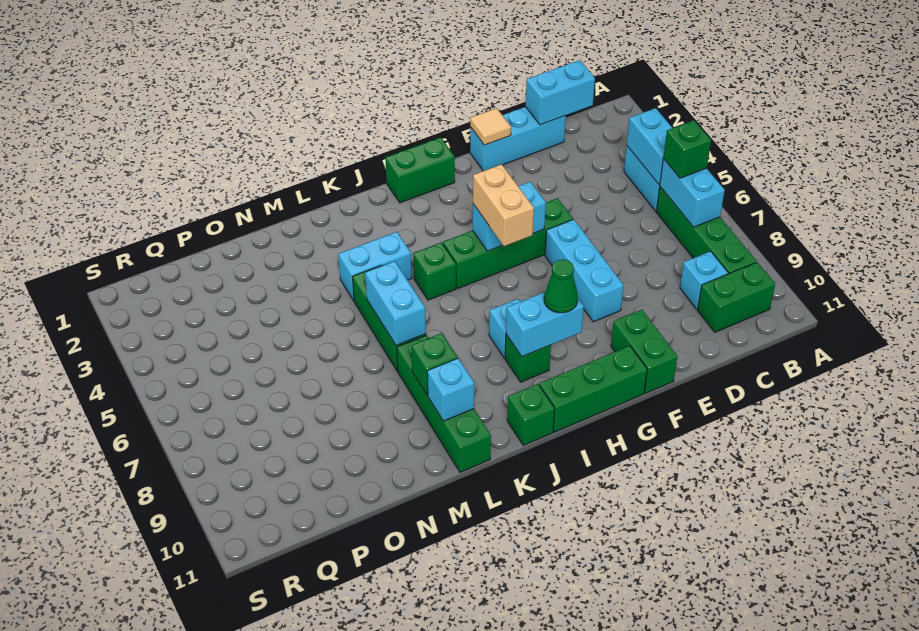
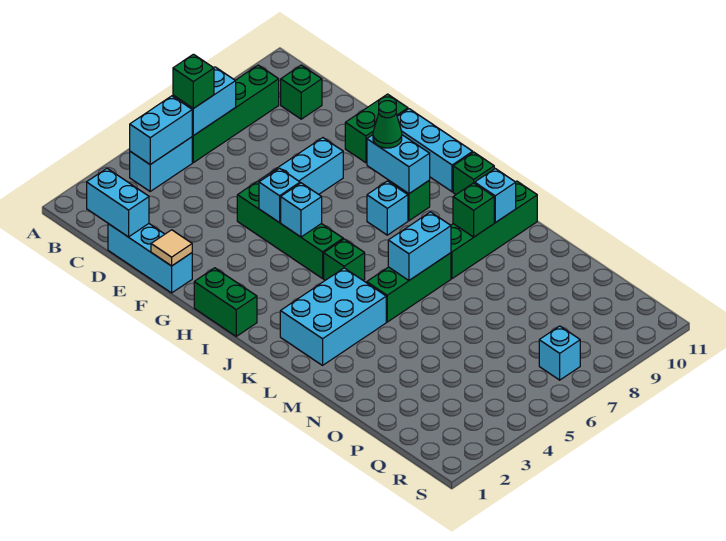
green brick B10:C10 level 1 -> green brick C10 level 1
cyan brick C9 level 1 -> cyan brick R7 level 1
green brick G11:I11 level 1 -> cyan brick G11:I11 level 1
tan brick H5:H6 level 3 -> none
cyan brick K4:L4 level 1 -> cyan brick K2:L4 level 1

